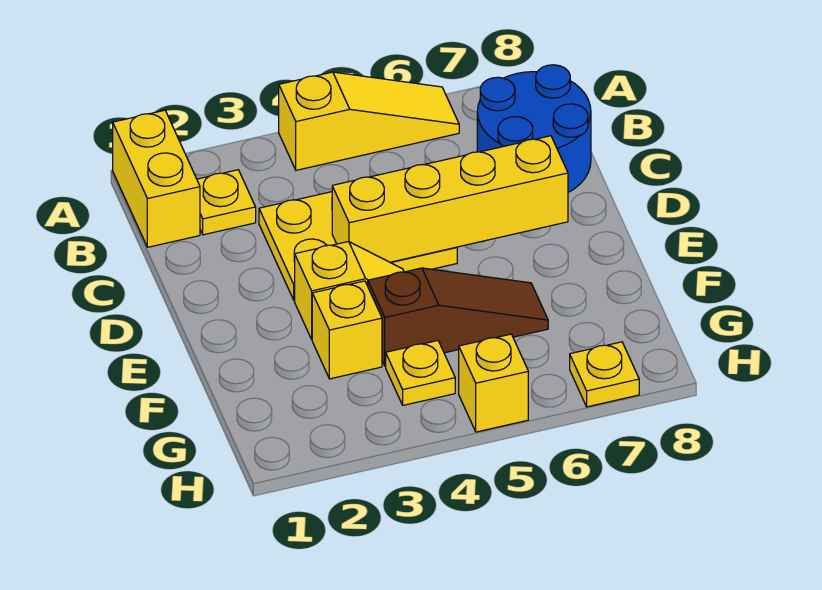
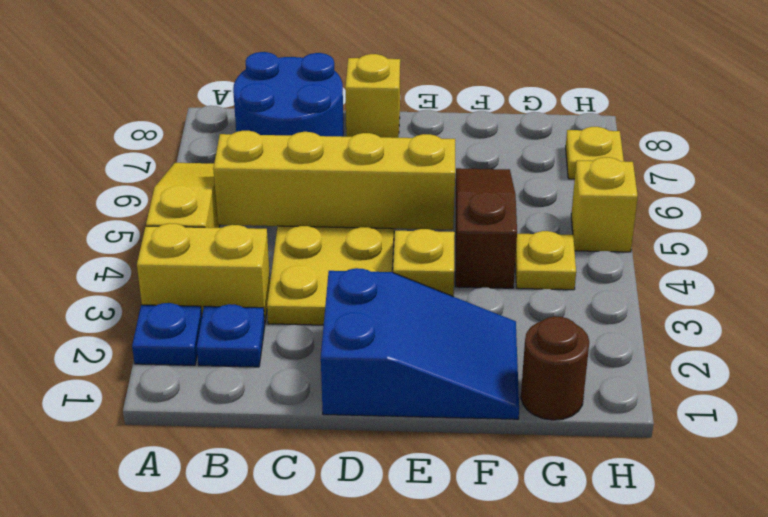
yellow brick A1:B1 level 1 -> yellow brick A3:B3 level 1
none -> blue plate A2 level 1
yellow plate B2 level 1 -> blue plate B2 level 1
none -> blue slope D1:F2 level 1 top D
yellow brick D4:D7 level 2 -> yellow brick B5:E5 level 2
yellow brick F3 level 1 -> yellow brick D8 level 1
none -> brown round brick G1 level 1

